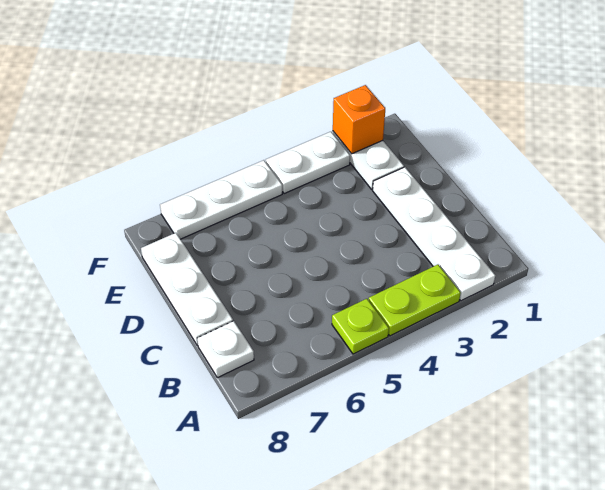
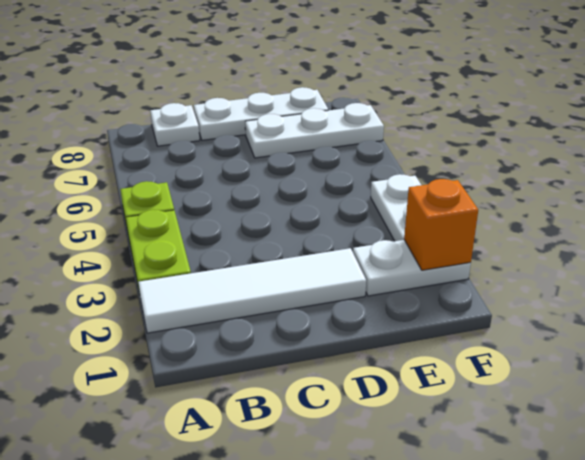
white plate A2:D2 level 1 -> white tile A2:D2 level 1
white plate F5:F7 level 1 -> white plate D7:F7 level 1

